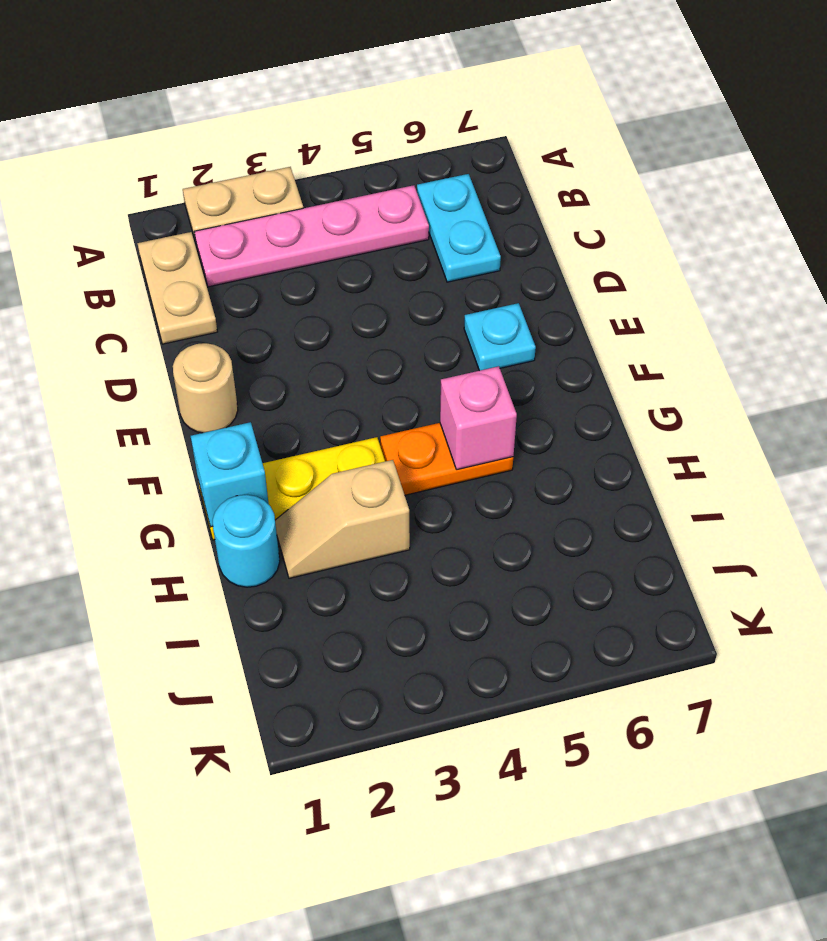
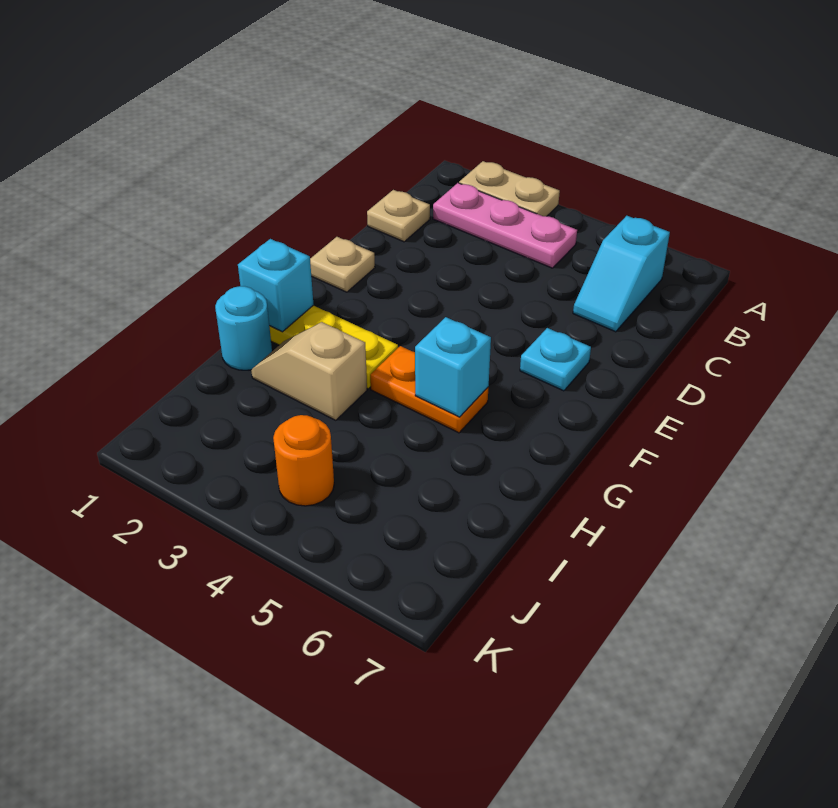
tan plate B1:C1 level 1 -> tan plate C1 level 1
pink plate B2:B5 level 1 -> pink plate B2:B4 level 1
cyan plate B6:C6 level 1 -> cyan slope B6:C6 level 1 top B
tan round brick E1 level 1 -> tan plate E1 level 1
pink brick G5 level 2 -> cyan brick G5 level 2
none -> orange round brick J4 level 1

